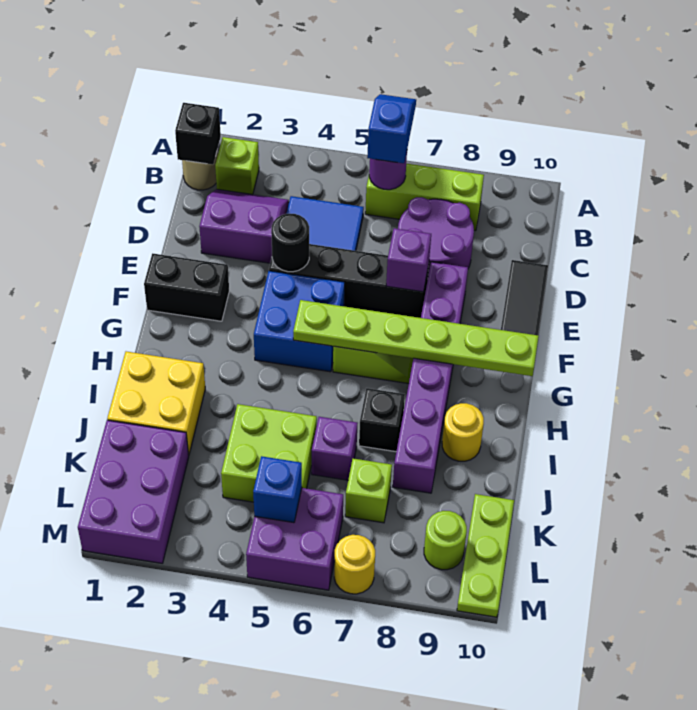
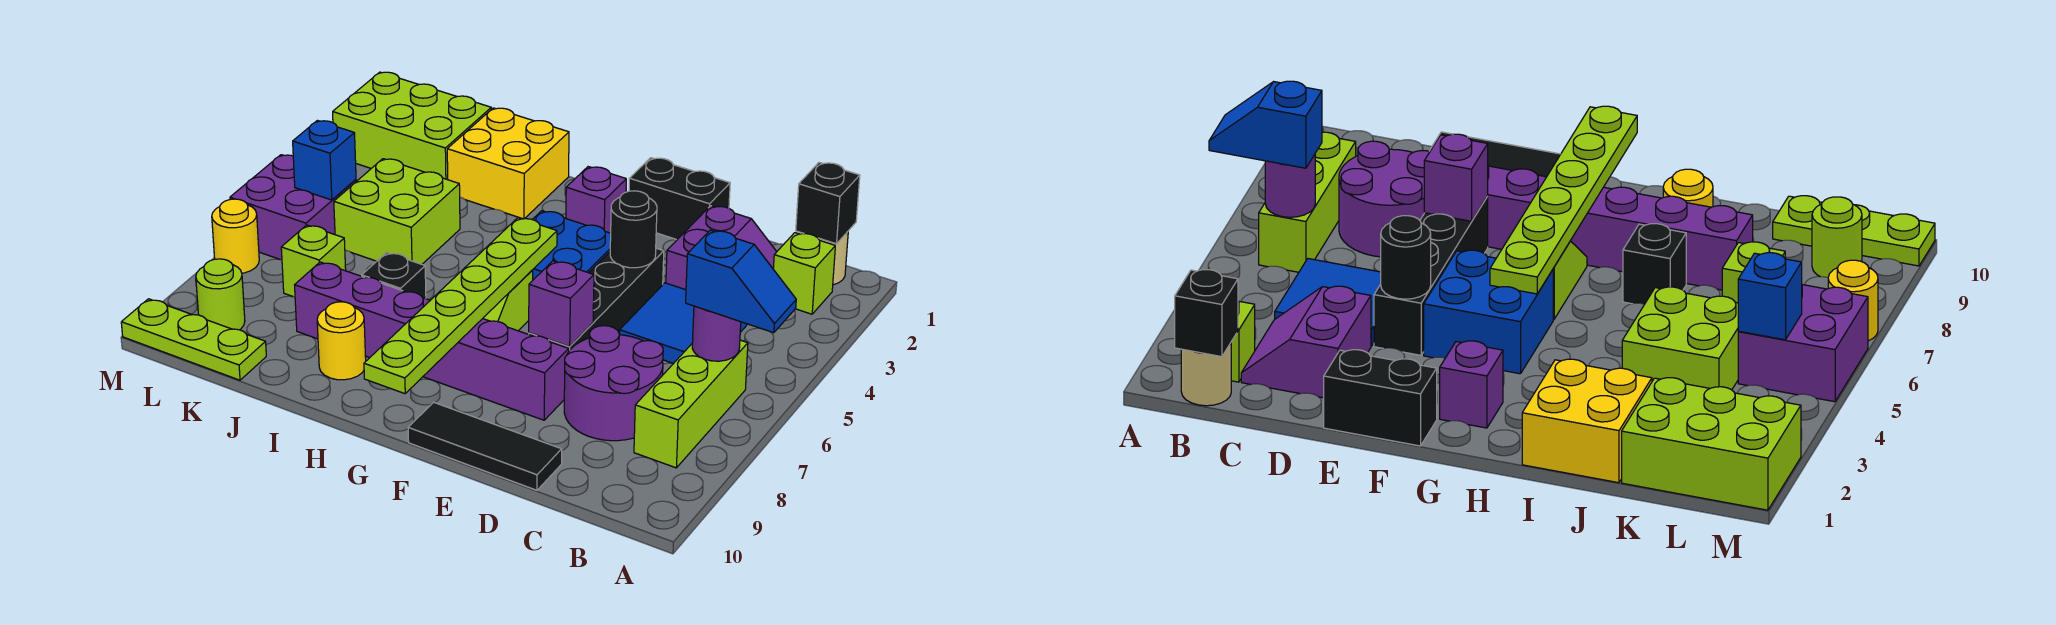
black brick F1:F2 level 1 -> black brick E1:F1 level 1
purple brick J6 level 1 -> purple brick G2 level 1
purple brick K1:M2 level 1 -> lime brick K1:M2 level 1

